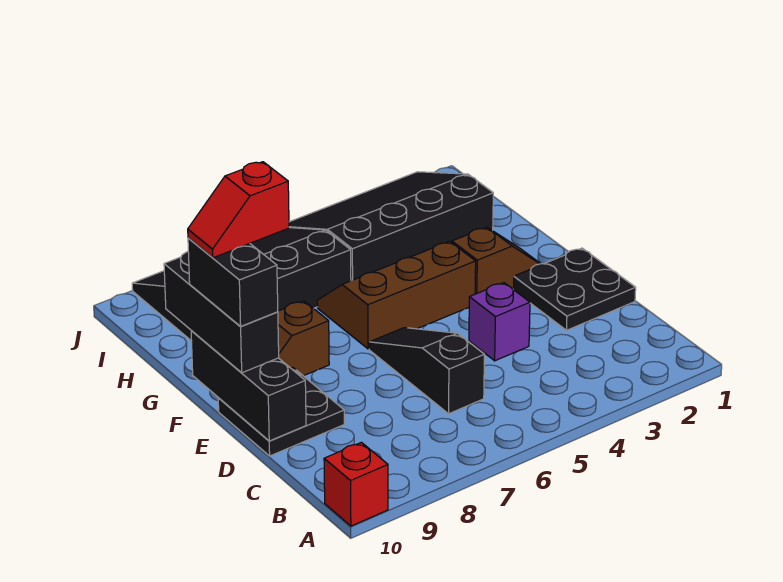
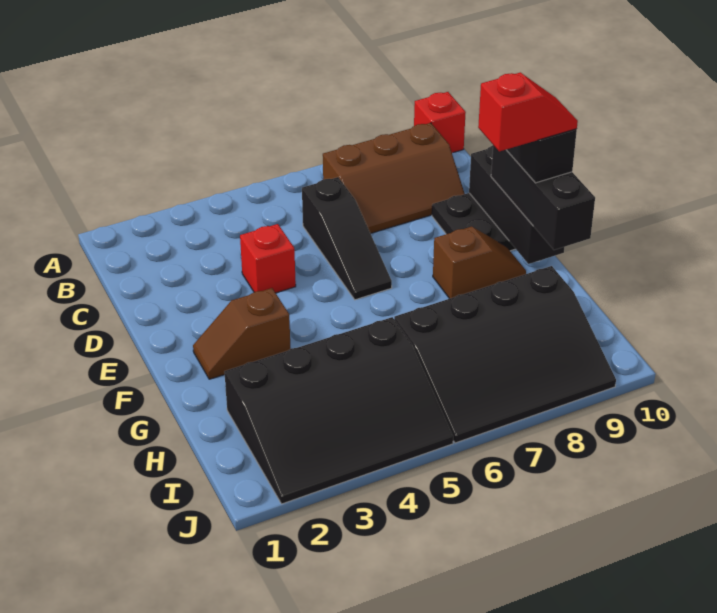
black plate D1:E2 level 1 -> none
purple brick D4 level 1 -> red brick D4 level 1
brown slope F4:G6 level 1 top F -> brown slope B7:C9 level 1 top B

